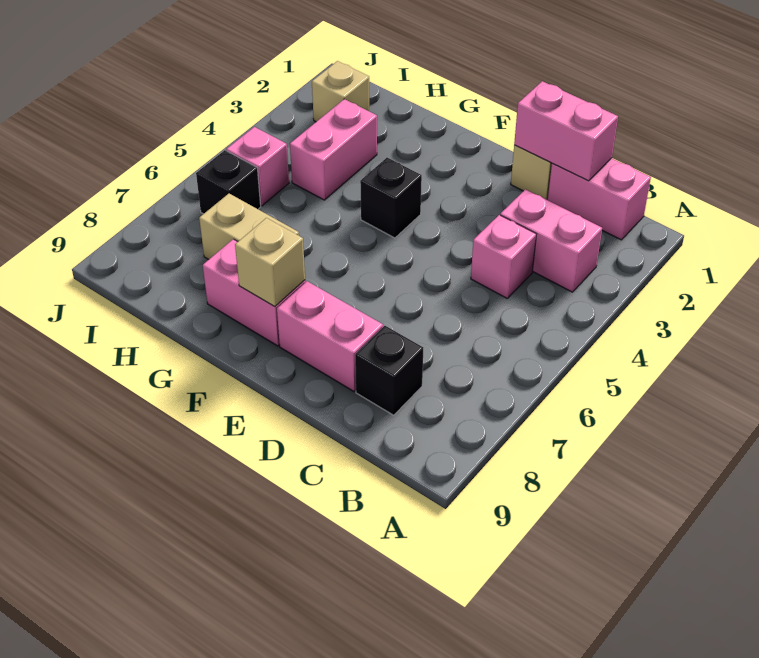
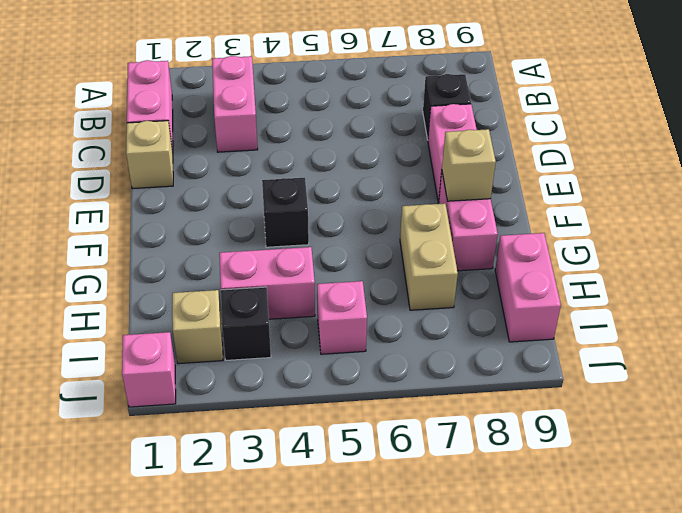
pink brick C1:D1 level 2 -> pink brick H9:I9 level 1
pink brick C4 level 1 -> pink brick J1 level 1
black brick I6 level 1 -> black brick I3 level 1

